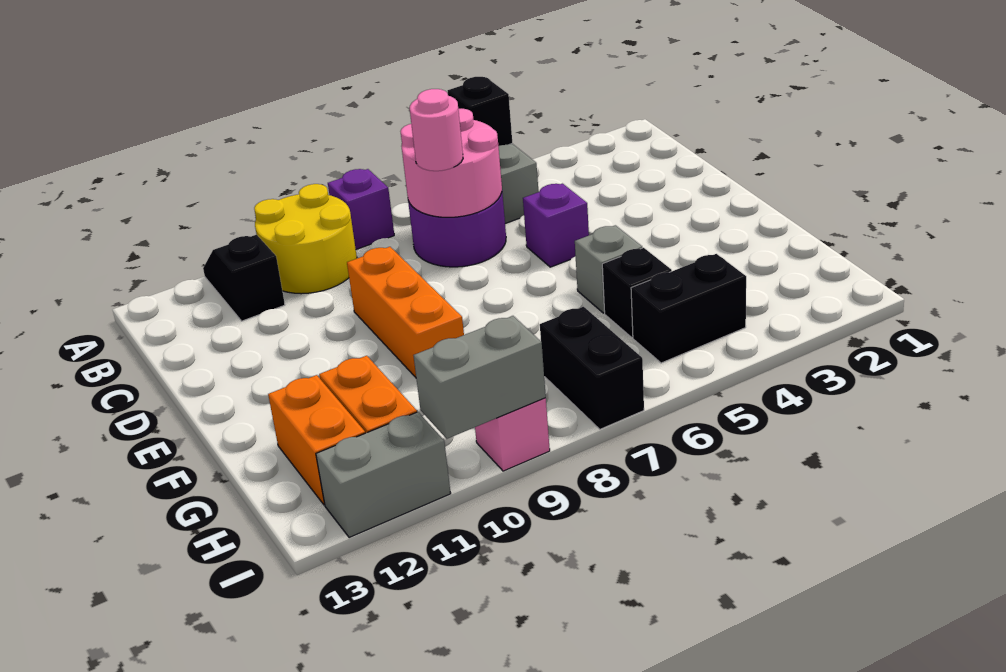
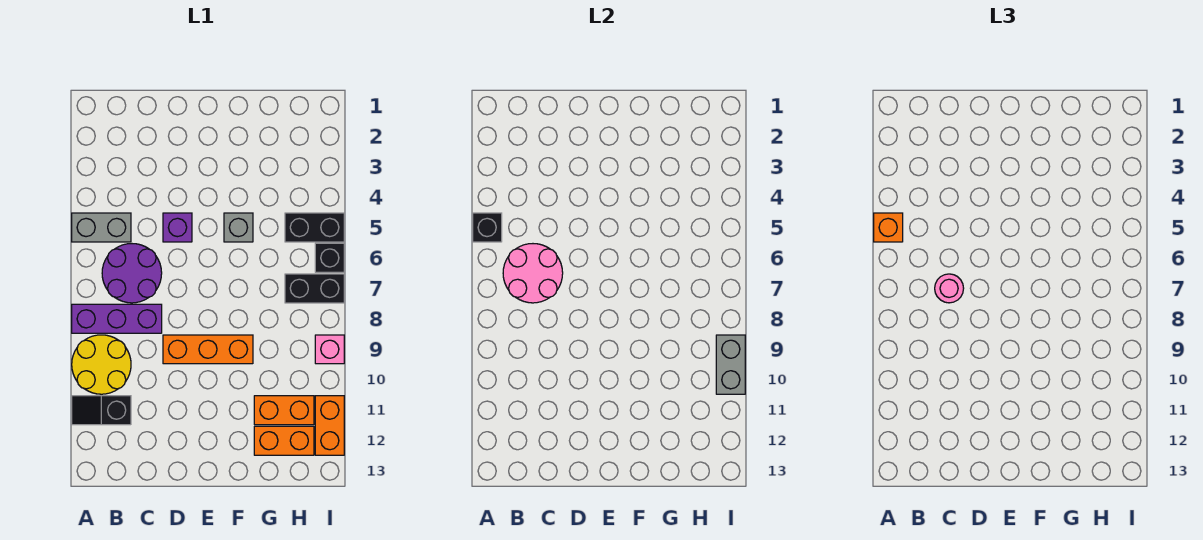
none -> orange brick A5 level 3
purple brick A8 level 1 -> purple brick A8:C8 level 1
black brick G5 level 1 -> black brick I6 level 1
black brick H4:H5 level 1 -> black brick H5:I5 level 1
grey brick I11:I12 level 1 -> orange brick I11:I12 level 1

